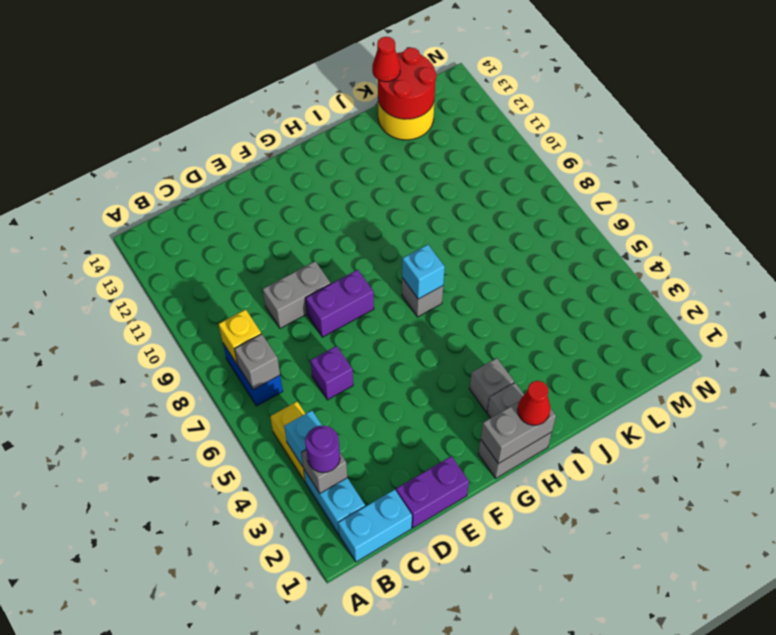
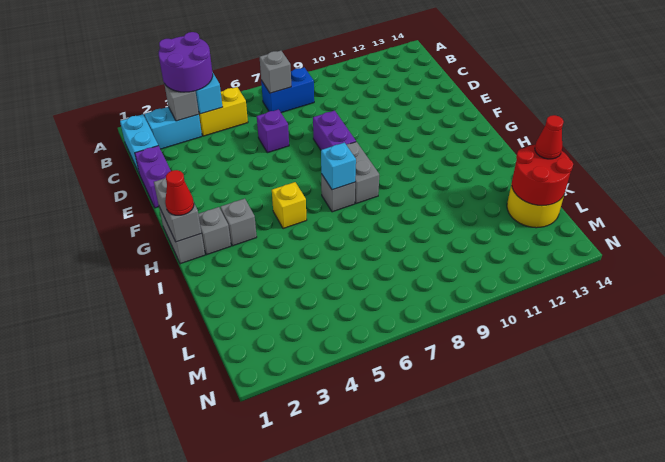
purple round brick B3 level 3 -> purple round brick A3:B4 level 3
yellow brick B8 level 2 -> yellow brick H5 level 1
grey brick D9:E9 level 1 -> grey brick G8:H8 level 1

